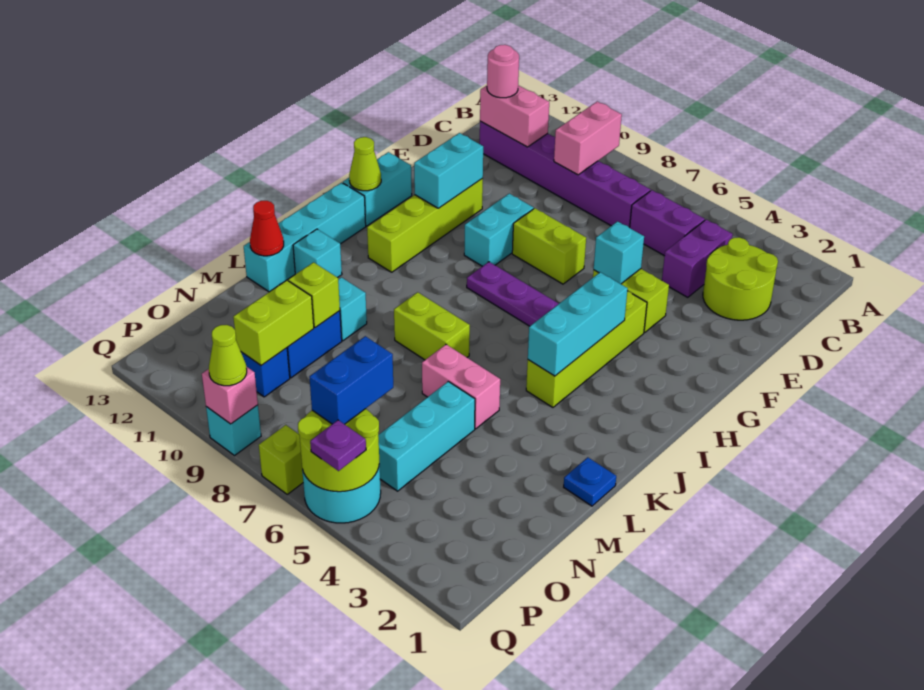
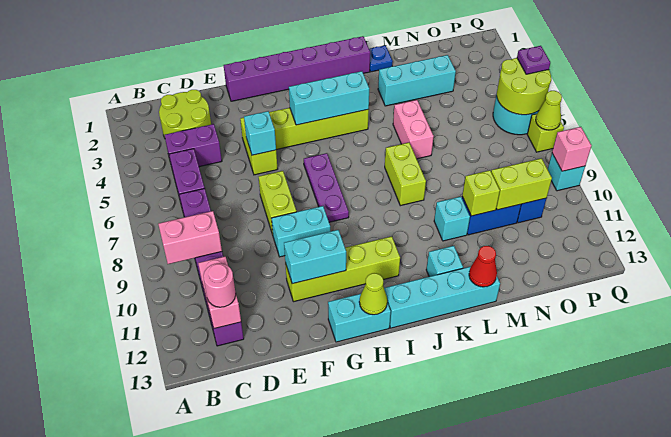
none -> purple brick F1:K1 level 1
cyan brick M5:O5 level 1 -> cyan brick L3:N3 level 1
blue brick O6:P6 level 3 -> none
lime cone Q9 level 3 -> lime cone Q7 level 2

